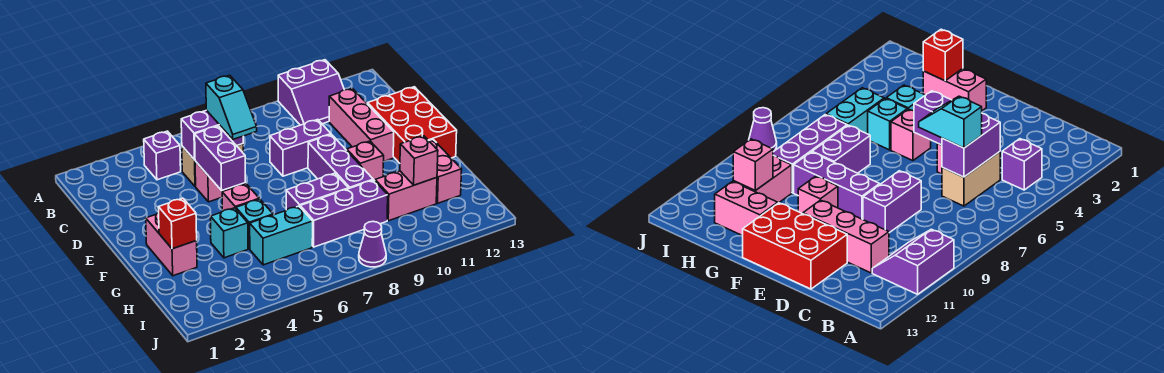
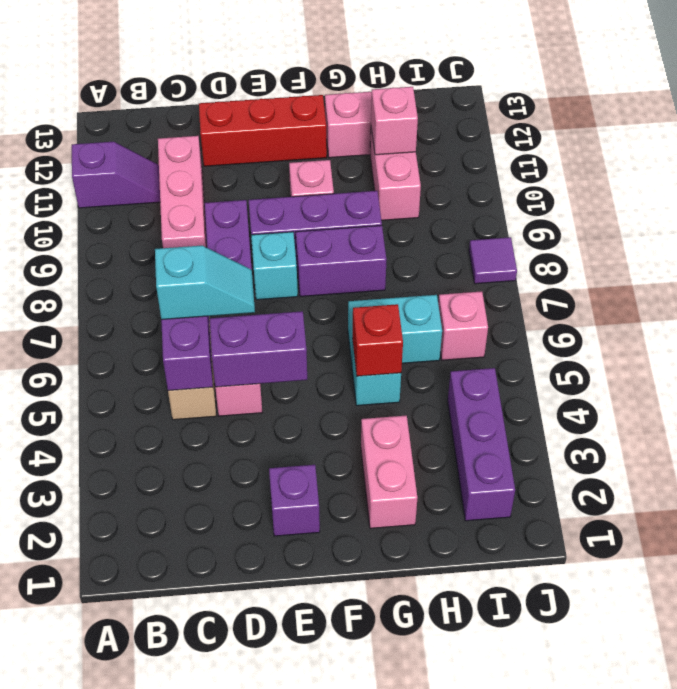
purple slope A10:B11 level 1 top A -> purple slope A11:B11 level 1 top A
purple brick B4 level 1 -> purple brick E2 level 1
pink brick C11:E11 level 1 -> pink brick C9:C11 level 1
red brick D12:F13 level 1 -> red brick D12:F12 level 1
pink brick F2:G2 level 1 -> pink brick G2:G3 level 1
pink brick F5 level 1 -> pink brick I6 level 1
red brick G2 level 2 -> red brick G5 level 2
cyan brick G4 level 1 -> cyan brick E8 level 1
purple brick G7:G8 level 1 -> purple brick F8:G8 level 1
cyan brick H5:H6 level 1 -> cyan brick G6:H6 level 1
purple brick H7:H9 level 1 -> purple brick I2:I4 level 1
purple cone J8 level 1 -> purple tile J8 level 1

